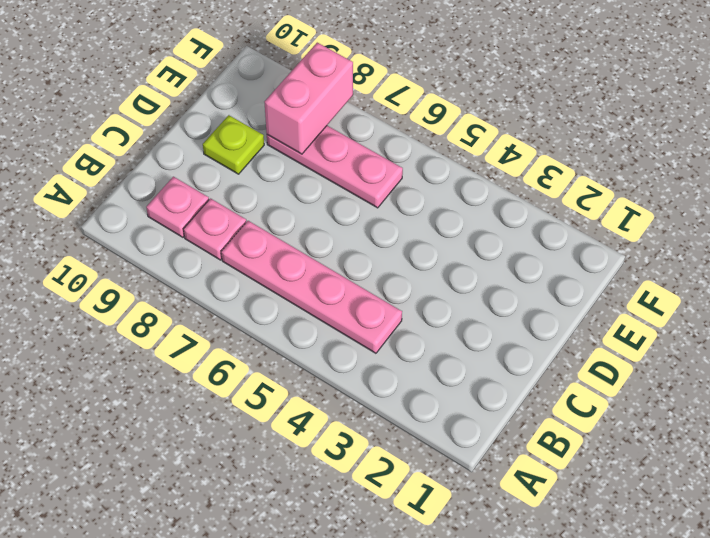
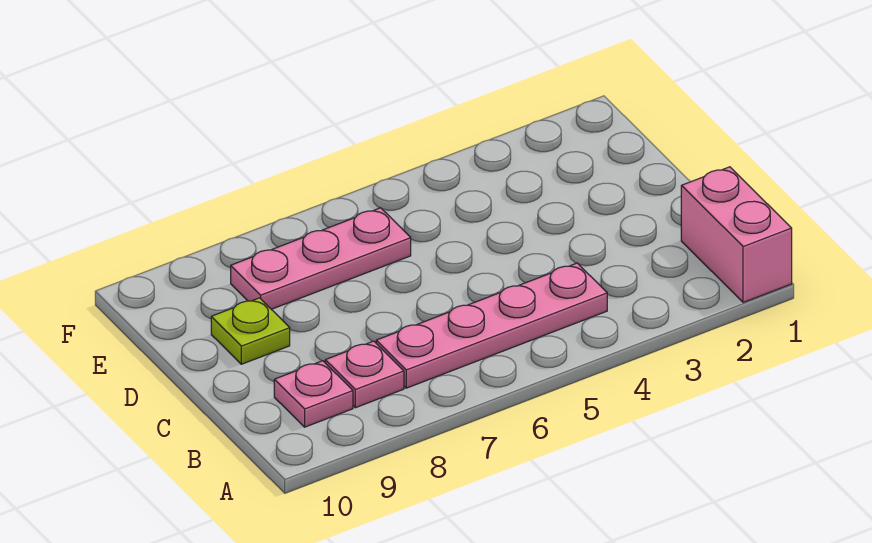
pink brick E8:F8 level 2 -> pink brick A1:B1 level 1

